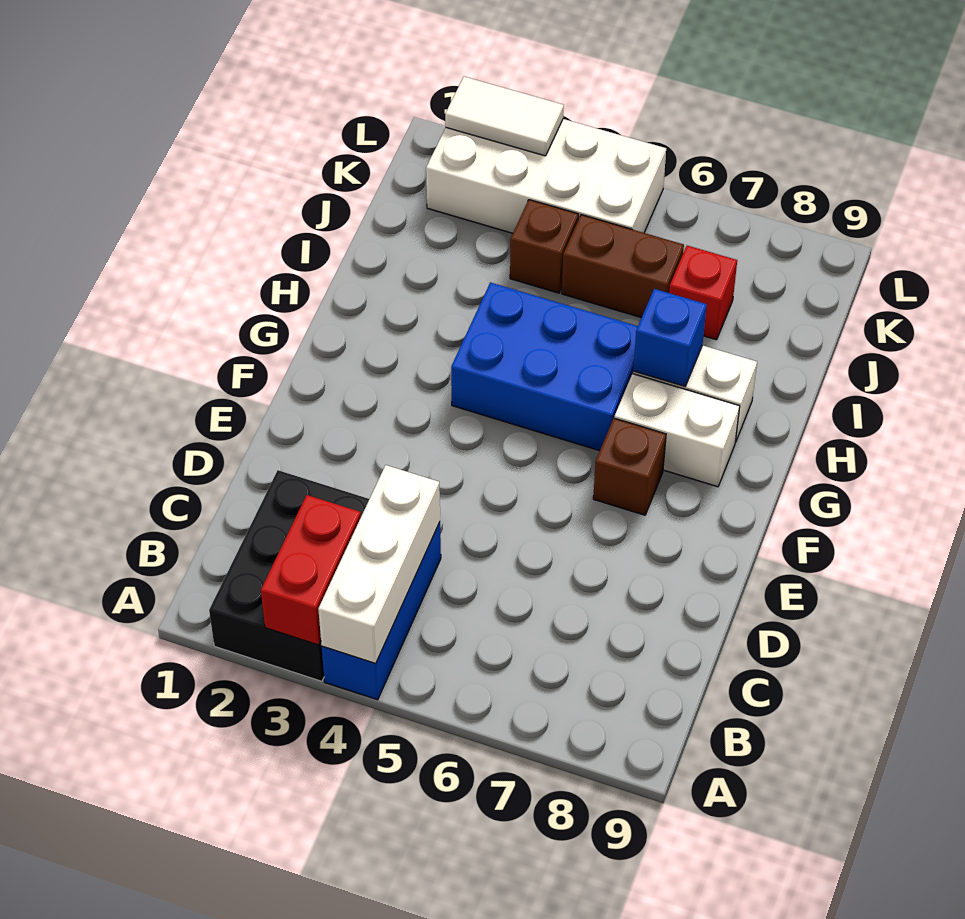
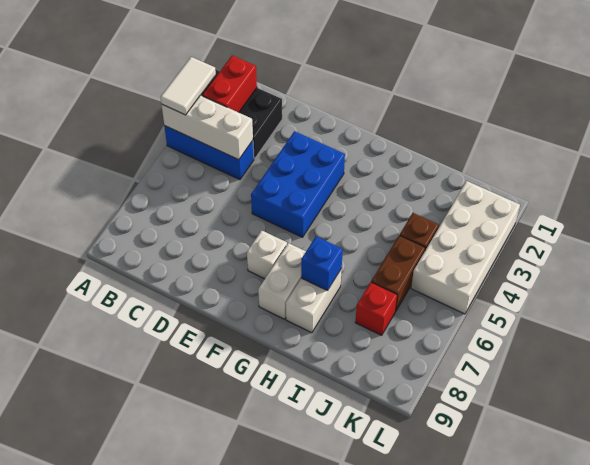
red brick A3:B3 level 2 -> red brick B2:B3 level 2
brown brick F7 level 1 -> white brick F7 level 1
blue brick G4:H6 level 1 -> blue brick E3:F5 level 1
white tile L2:L3 level 2 -> white tile A3:A4 level 3

